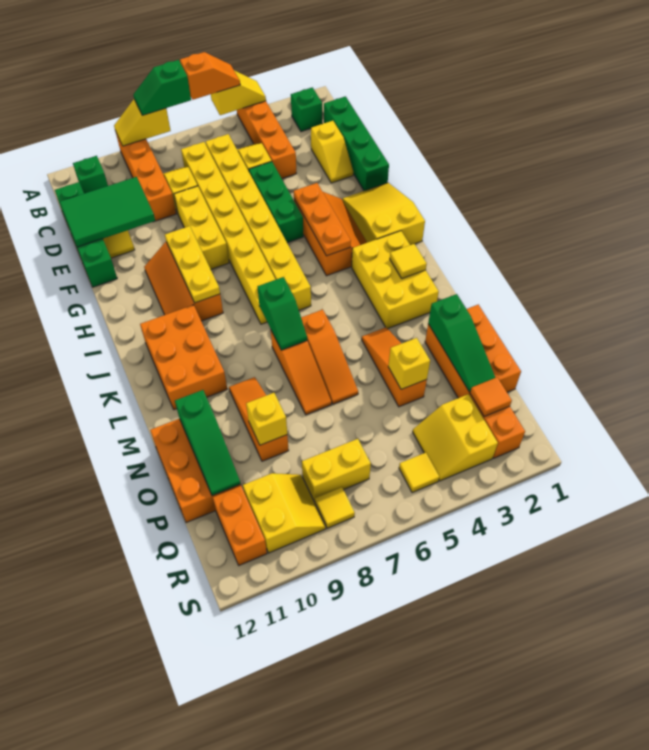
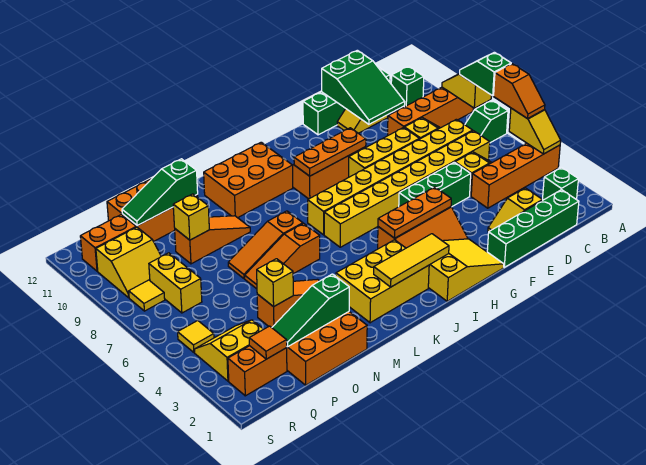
green tile D10:E12 level 2 -> green slope D10:E12 level 2 top 12
yellow plate G9:I9 level 2 -> orange plate G9:I9 level 2
yellow tile K2 level 2 -> yellow tile I2:K2 level 2
green slope K7:L7 level 2 top K -> green slope A7:B7 level 1 top A

